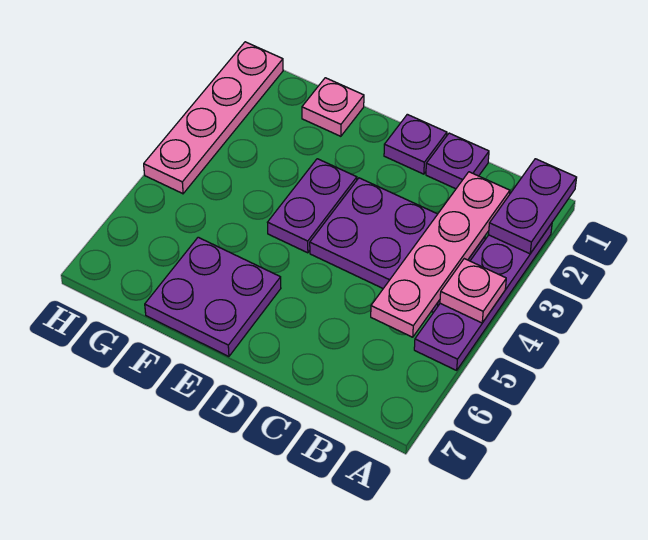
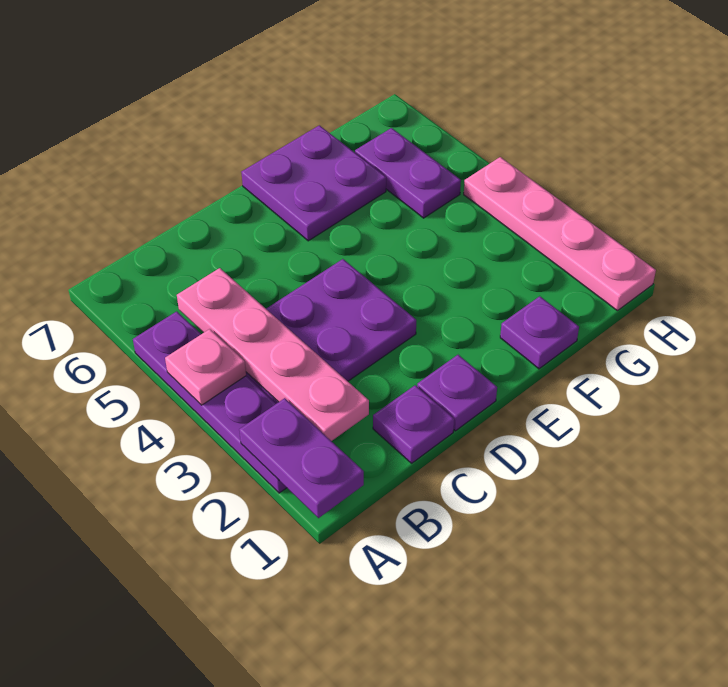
purple plate E3:E4 level 1 -> purple plate G5:G6 level 1
pink plate F1 level 1 -> purple plate F1 level 1

